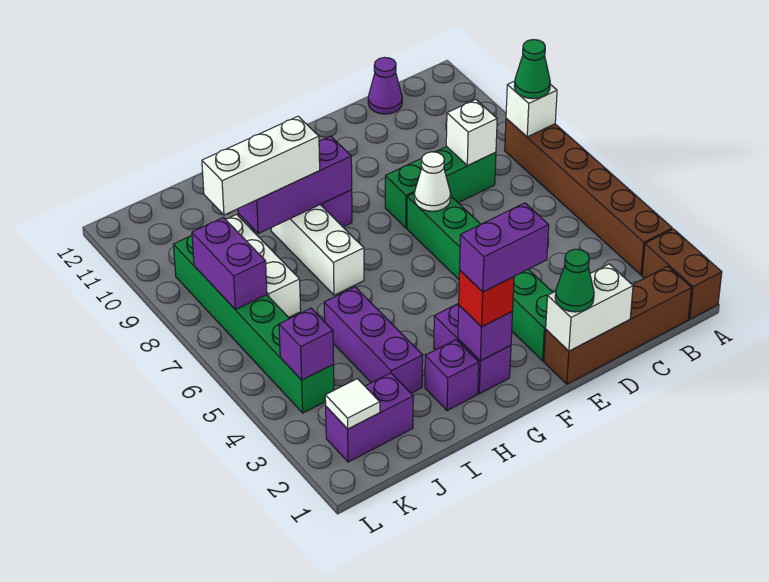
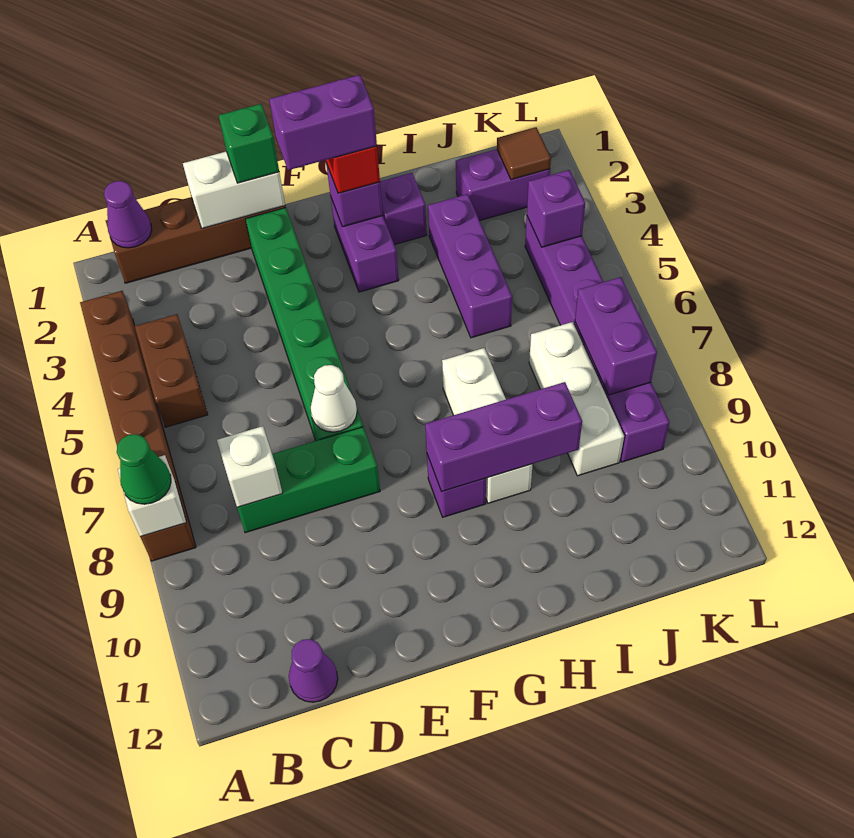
brown brick A1:A2 level 1 -> brown brick B4:B5 level 1
none -> purple cone B1 level 2
green cone E1 level 3 -> green brick E1 level 3
white brick H9:J9 level 3 -> none
white tile K2 level 2 -> brown tile K2 level 2
green brick K4:K9 level 1 -> purple brick K4:K9 level 1

